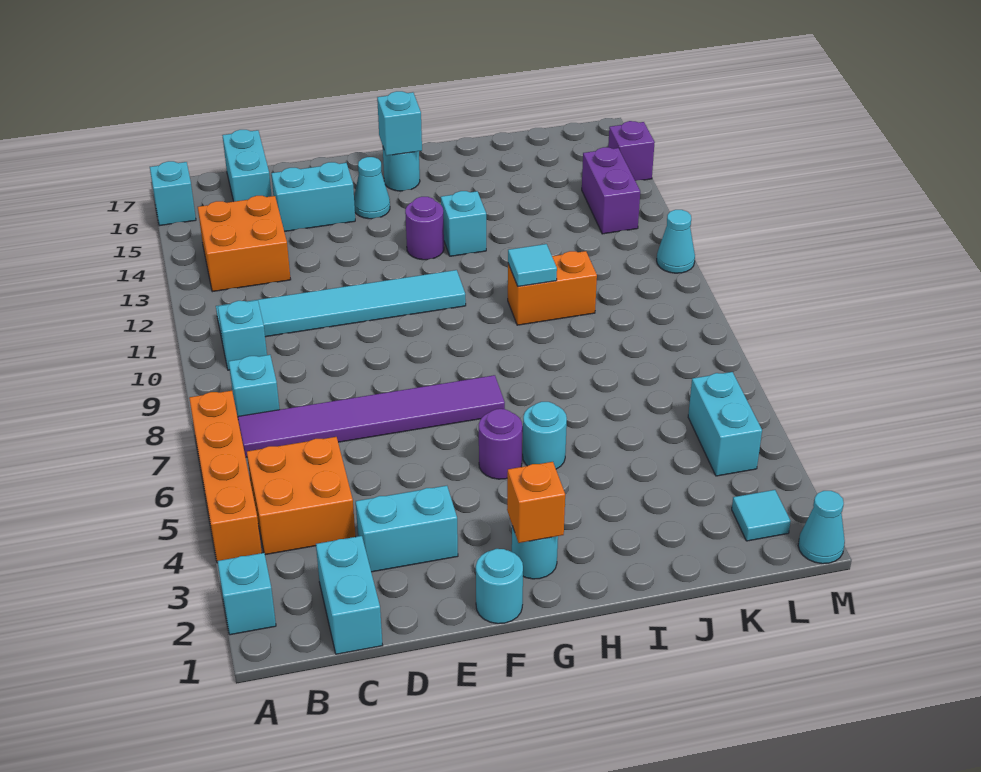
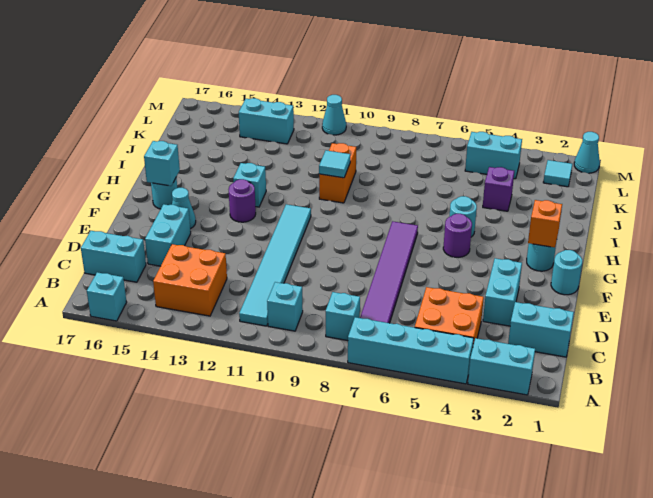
cyan brick A2 level 1 -> cyan brick A2:A3 level 1
orange brick A4:A7 level 1 -> cyan brick A4:A7 level 1
purple brick L13:L14 level 1 -> cyan brick L13:L14 level 1
purple brick M15 level 1 -> purple brick J4 level 1

